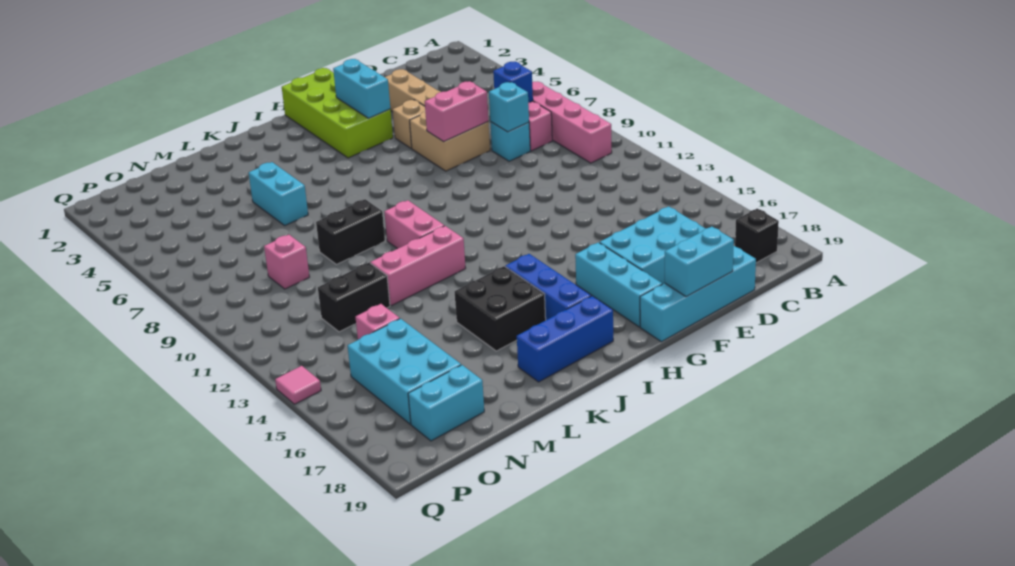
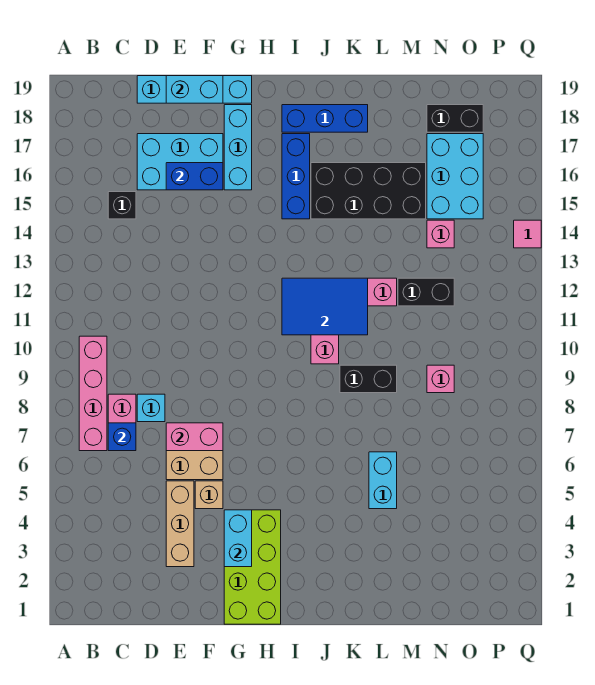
black brick B18 level 1 -> black brick C15 level 1
cyan brick D8 level 2 -> none
none -> blue brick E16:F16 level 2
none -> blue tile I11:K12 level 2
black brick J15:K16 level 1 -> black brick J15:M16 level 1
cyan brick N18:O18 level 1 -> black brick N18:O18 level 1

